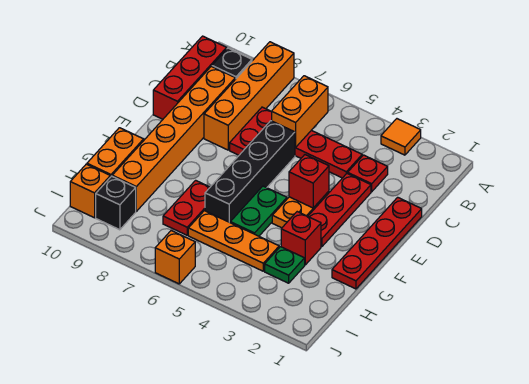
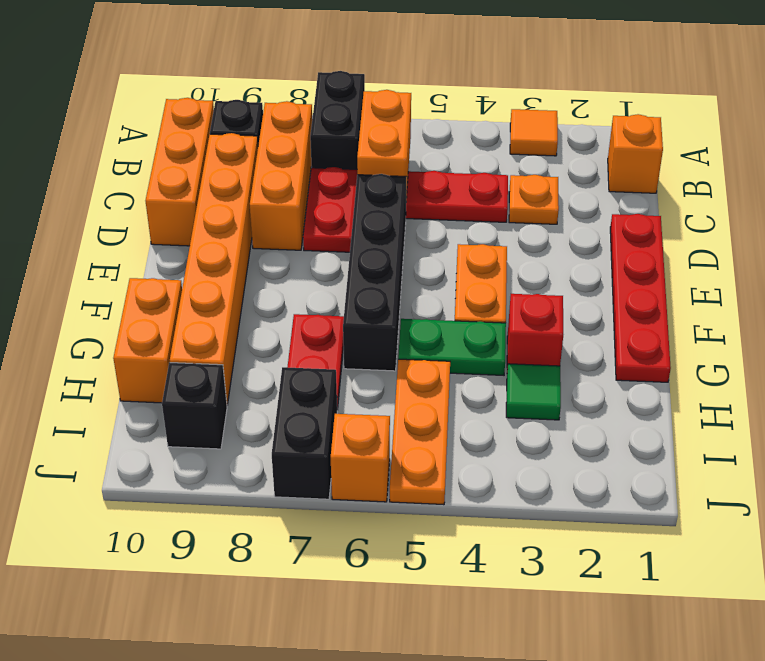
none -> black brick A7:B7 level 1
orange brick A8:D8 level 1 -> orange brick B8:D8 level 1
red brick B10:D10 level 1 -> orange brick B10:D10 level 1
red plate C3 level 1 -> orange plate C3 level 1
red plate D3:F3 level 1 -> none
red brick E4 level 2 -> none
green plate F5:G5 level 1 -> green plate G4:G5 level 1
green plate H3 level 1 -> green tile H3 level 1
orange plate H4:H6 level 1 -> orange plate H5:J5 level 1
none -> black brick I7:J7 level 1
orange brick I10 level 1 -> orange brick B1 level 1

